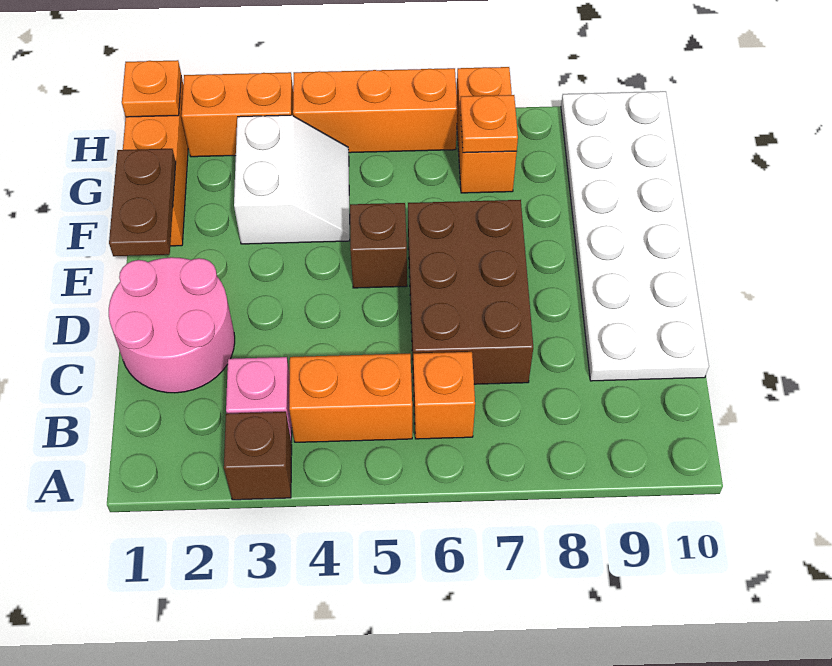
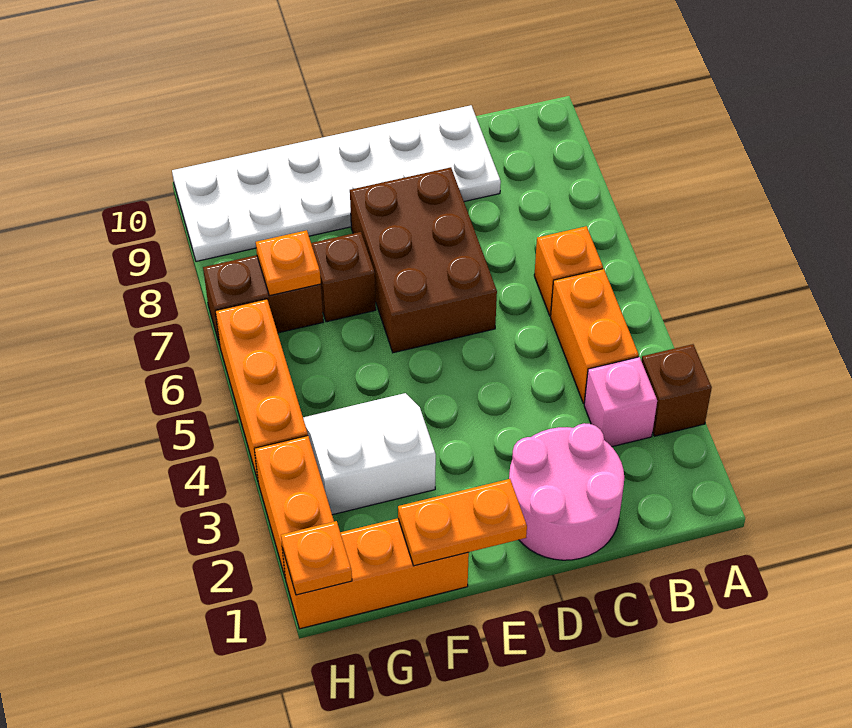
brown brick C6:E7 level 1 -> brown brick D6:E8 level 1
brown plate E1:F1 level 2 -> orange plate E1:F1 level 2
brown brick E5 level 1 -> brown brick F7 level 1
orange brick G7:H7 level 1 -> brown brick G7:H7 level 1

